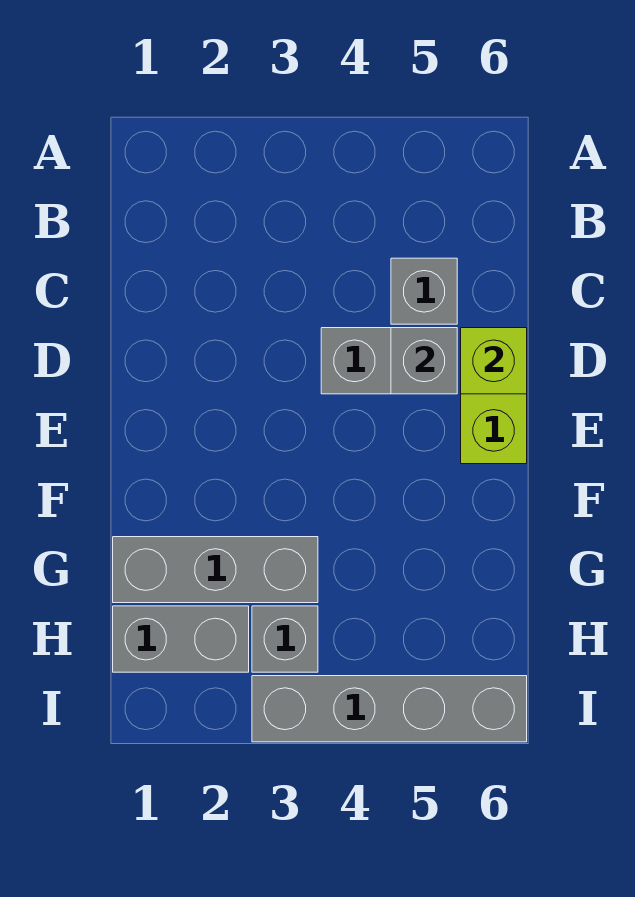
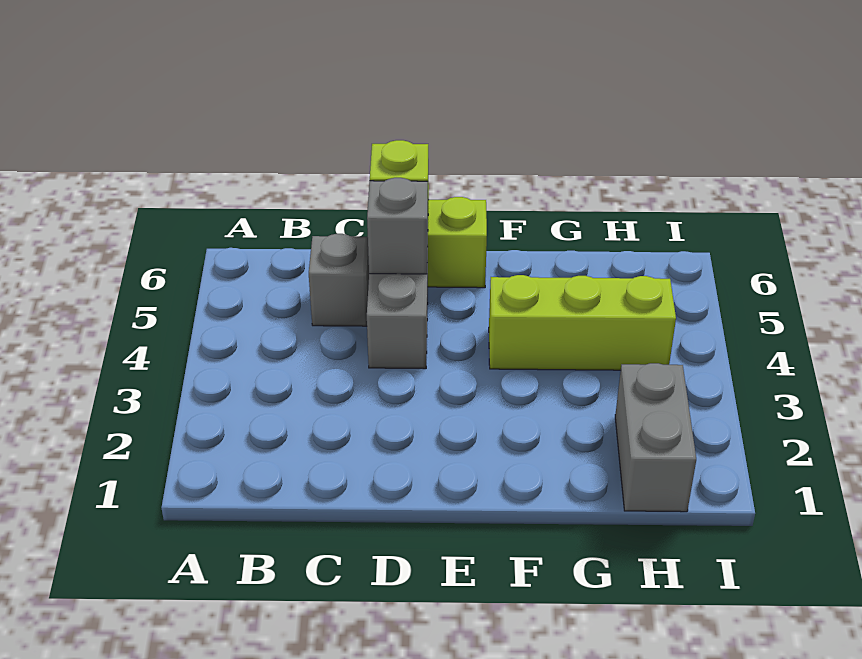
none -> lime brick F4:H4 level 1
grey brick G1:G3 level 1 -> none
grey brick H3 level 1 -> none
grey brick I3:I6 level 1 -> none

